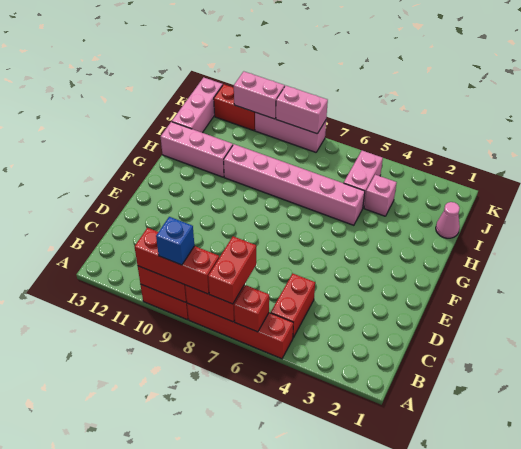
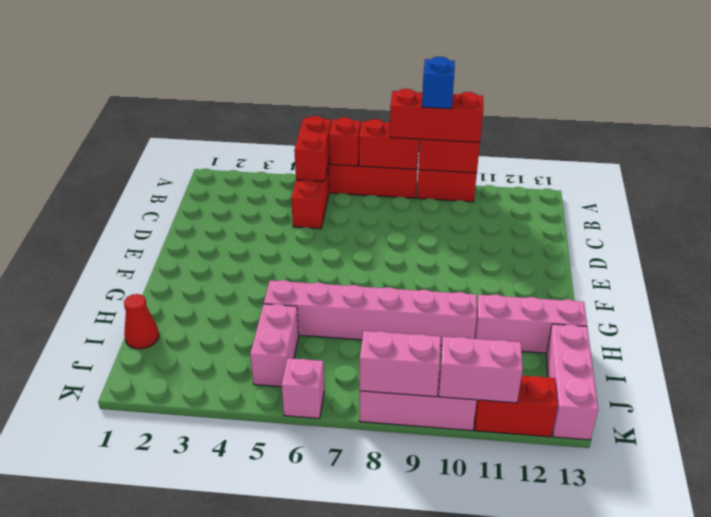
red brick A7:B7 level 3 -> red brick A5:B5 level 2
pink cone I1 level 1 -> red cone I1 level 1
pink brick I4 level 1 -> pink brick K6 level 1

